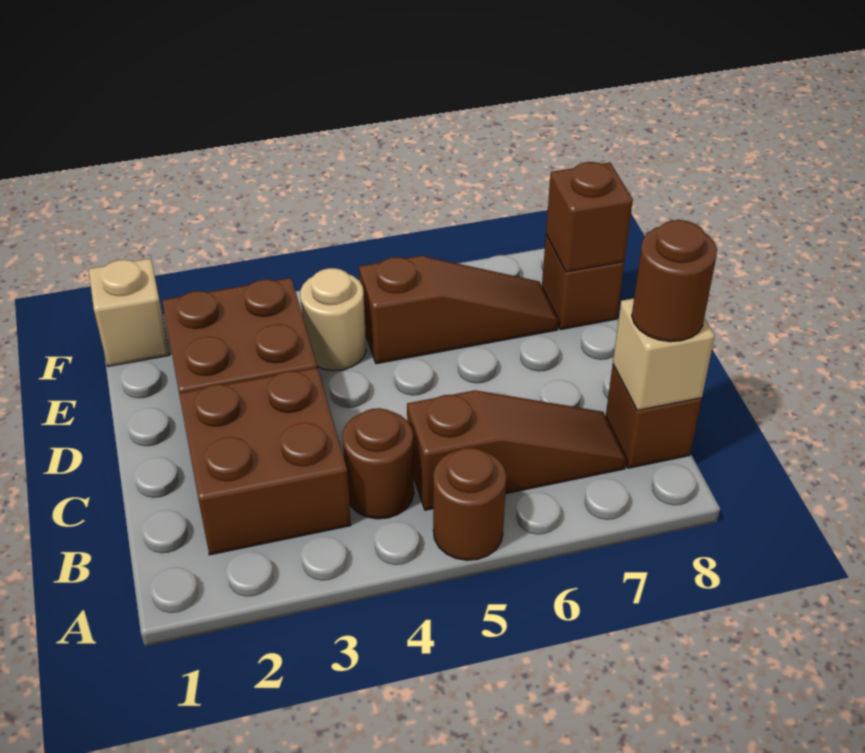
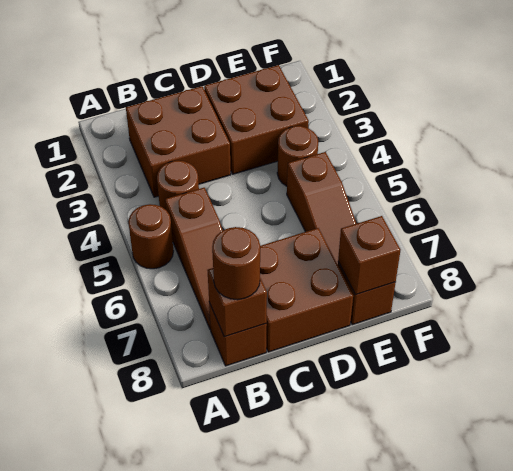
tan brick B8 level 2 -> brown brick B8 level 2
none -> brown brick C7:D8 level 1
tan round brick E4 level 1 -> brown round brick E4 level 1
tan brick F1 level 1 -> none

